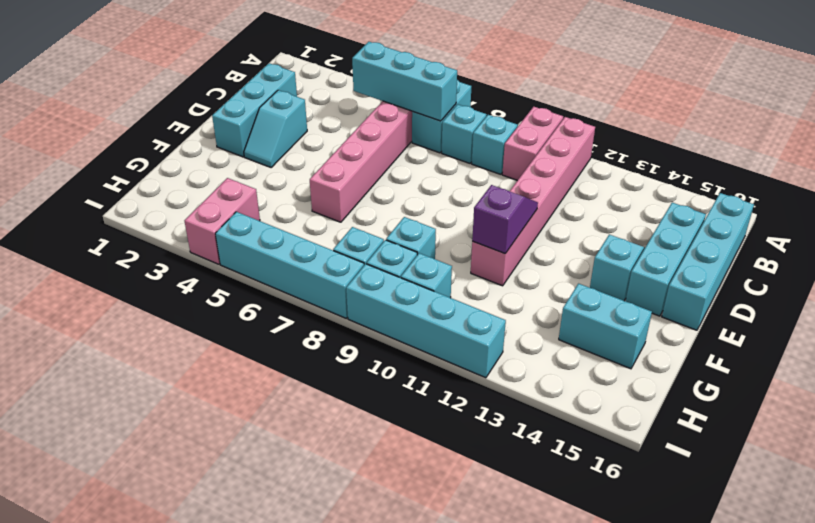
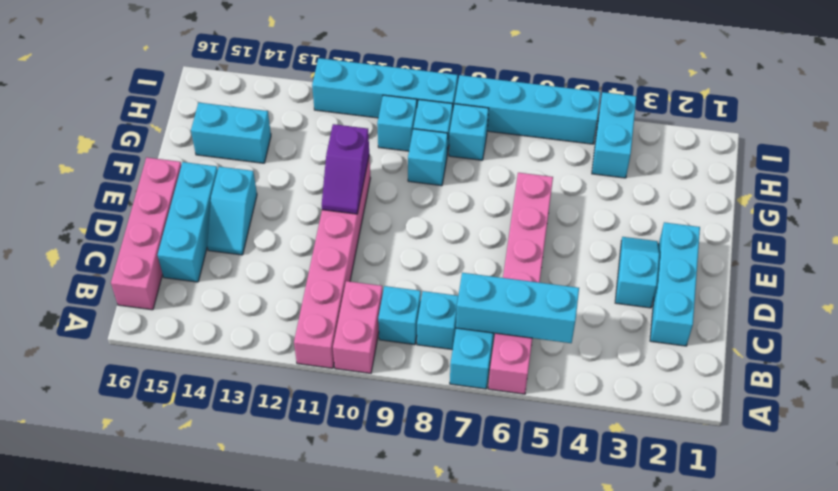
cyan brick B16:E16 level 1 -> pink brick B16:E16 level 1
pink brick H4:I4 level 1 -> cyan brick H4:I4 level 1

